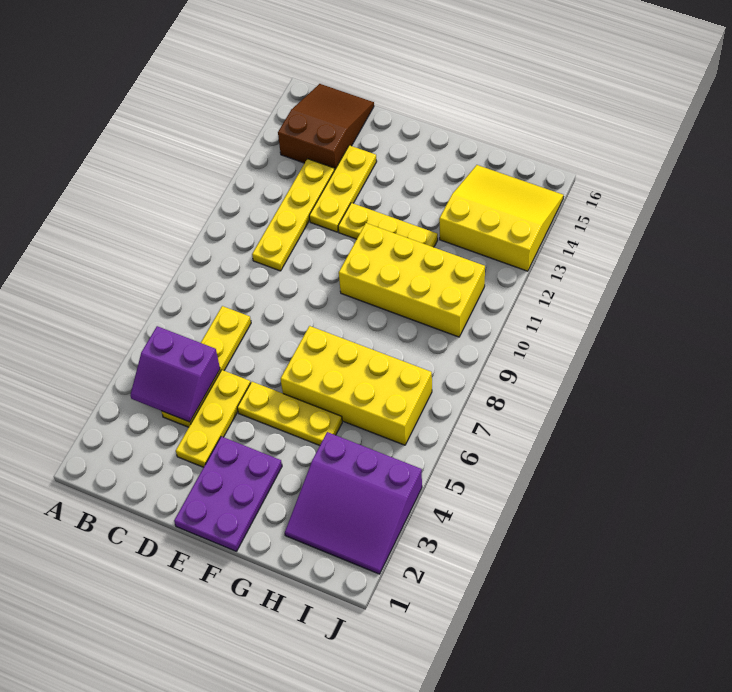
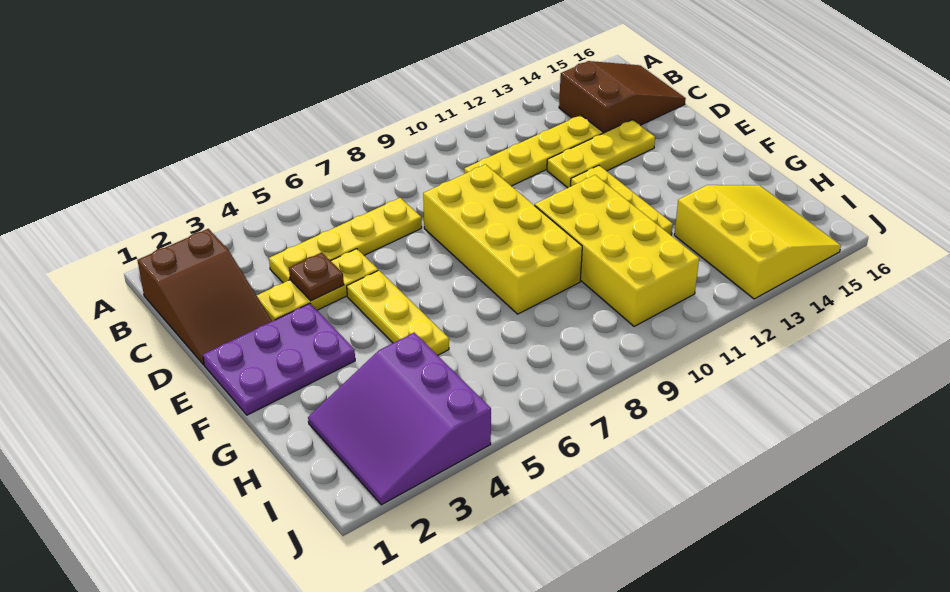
none -> brown slope B1:D2 level 1 top B
purple slope B4:C5 level 2 top 5 -> none
none -> brown plate D4 level 2
yellow brick F6:I7 level 1 -> yellow brick D8:G9 level 1

